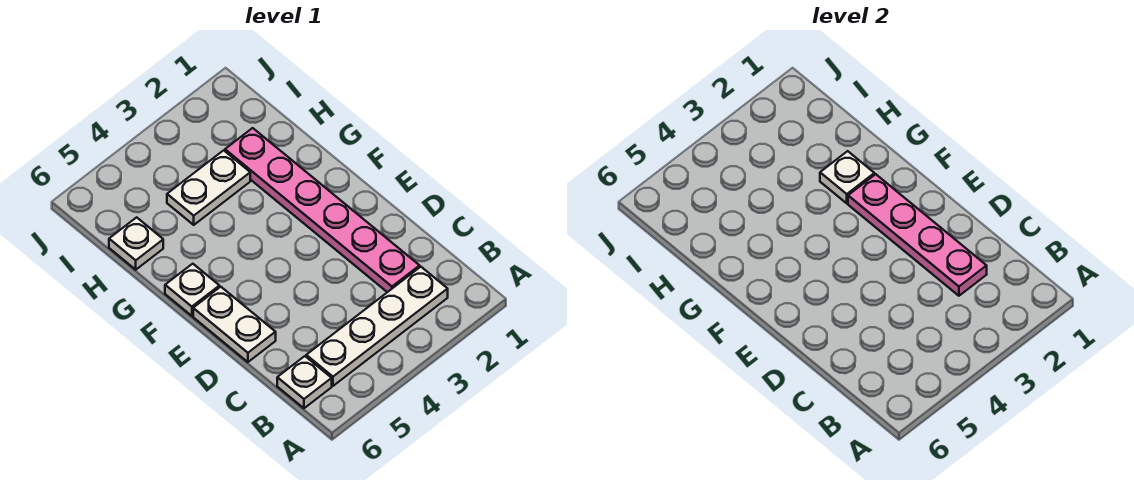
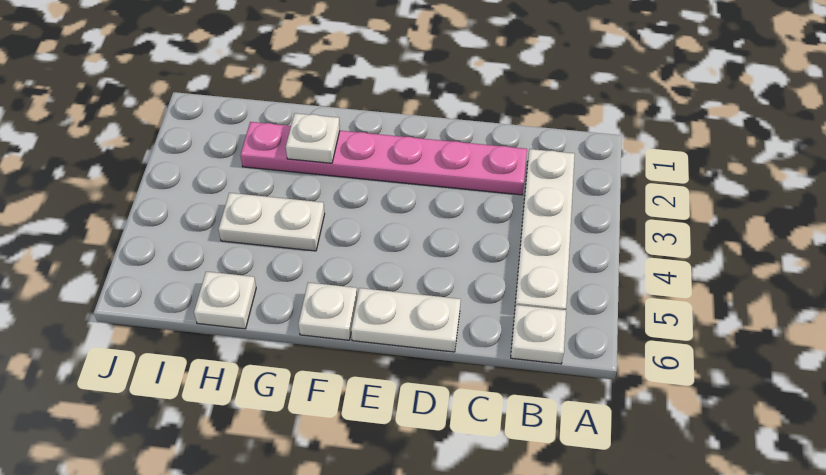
pink plate C2:F2 level 2 -> none
white plate H3:H4 level 1 -> white plate G4:H4 level 1

